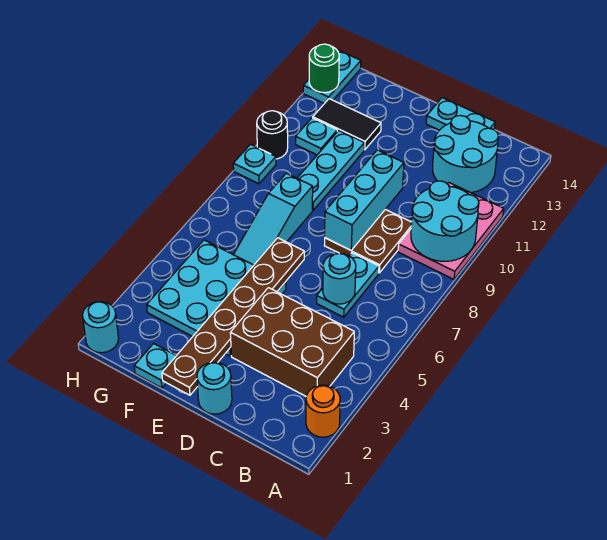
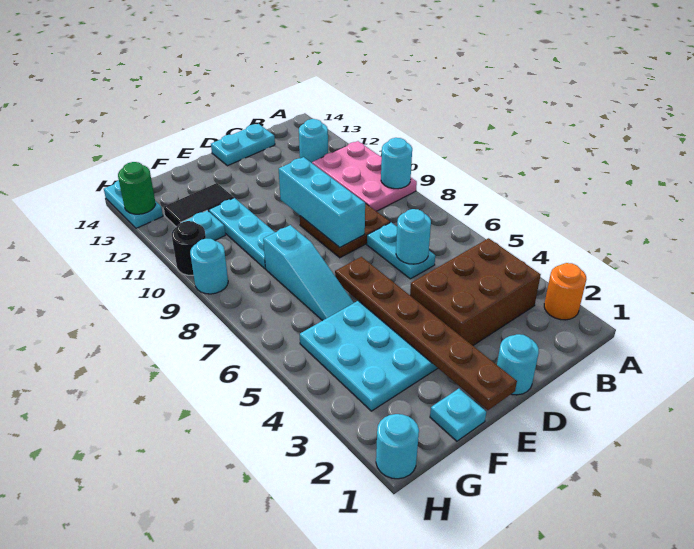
cyan round brick A9:B10 level 2 -> cyan round brick A9 level 2
cyan round brick B12:C13 level 1 -> cyan round brick B12 level 1
cyan plate H9 level 1 -> cyan round brick H9 level 1

